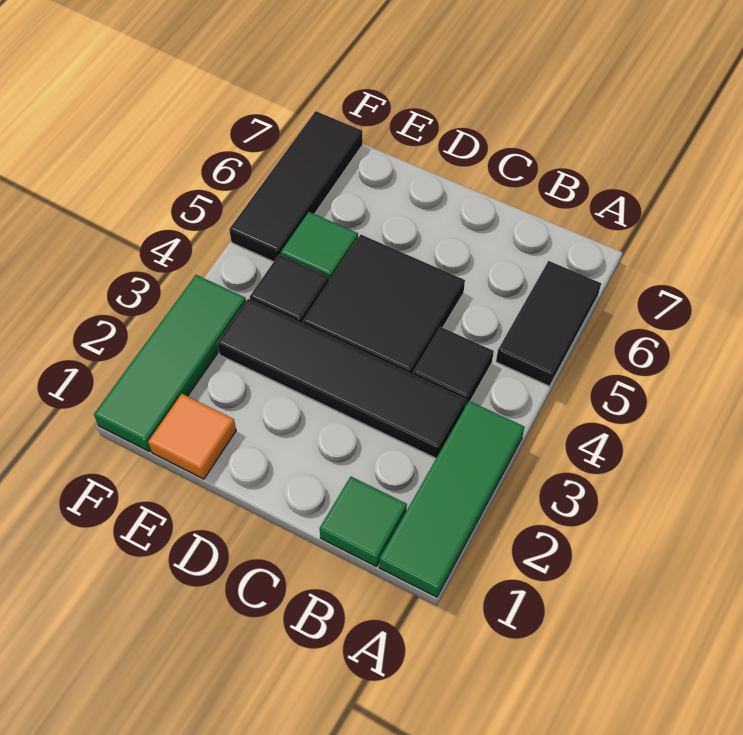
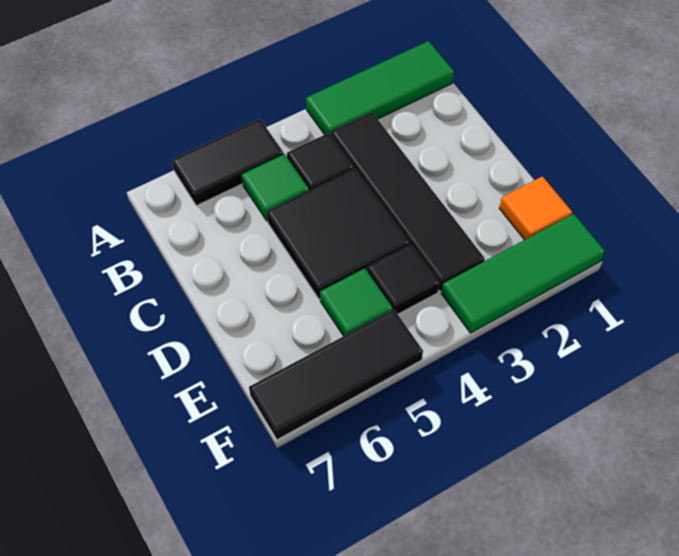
green tile B1 level 1 -> green tile B5 level 1

